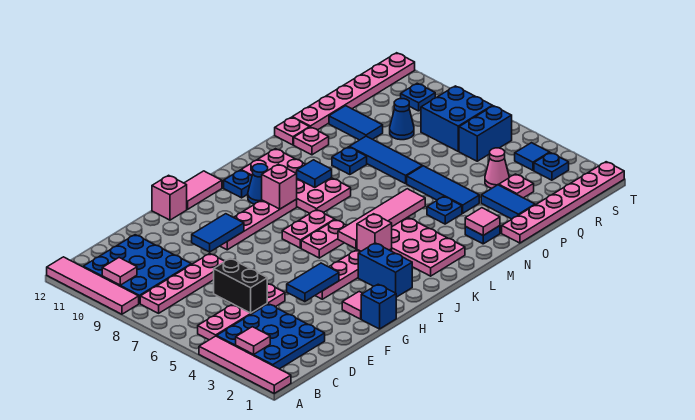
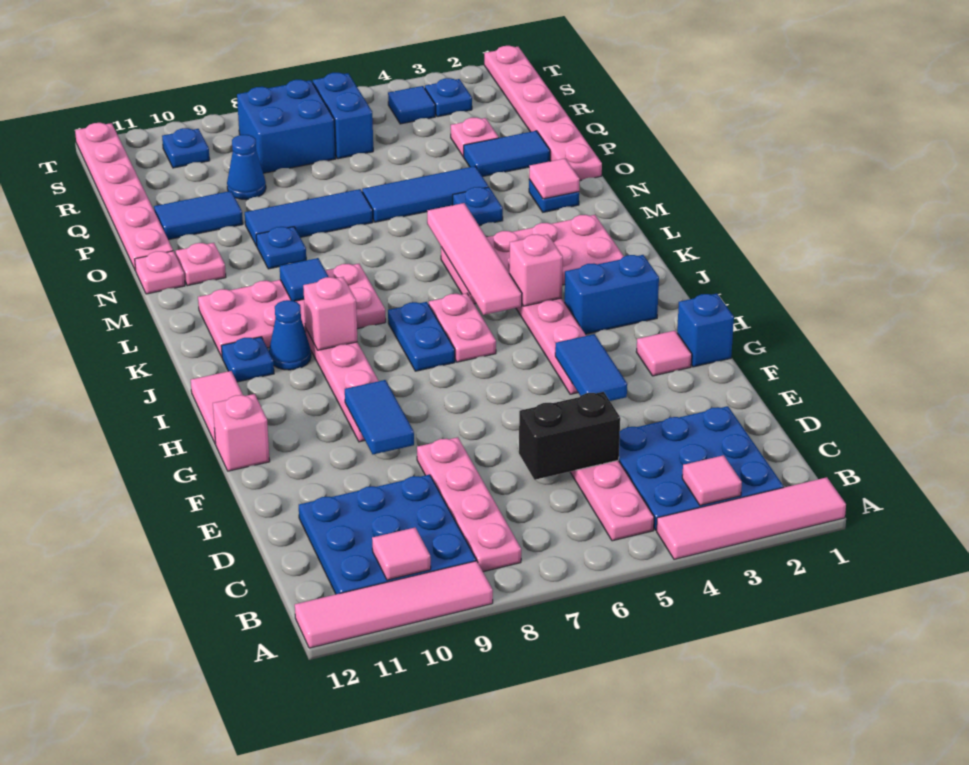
pink plate I7:J7 level 1 -> blue plate I7:J7 level 1
pink cone Q4 level 1 -> none

